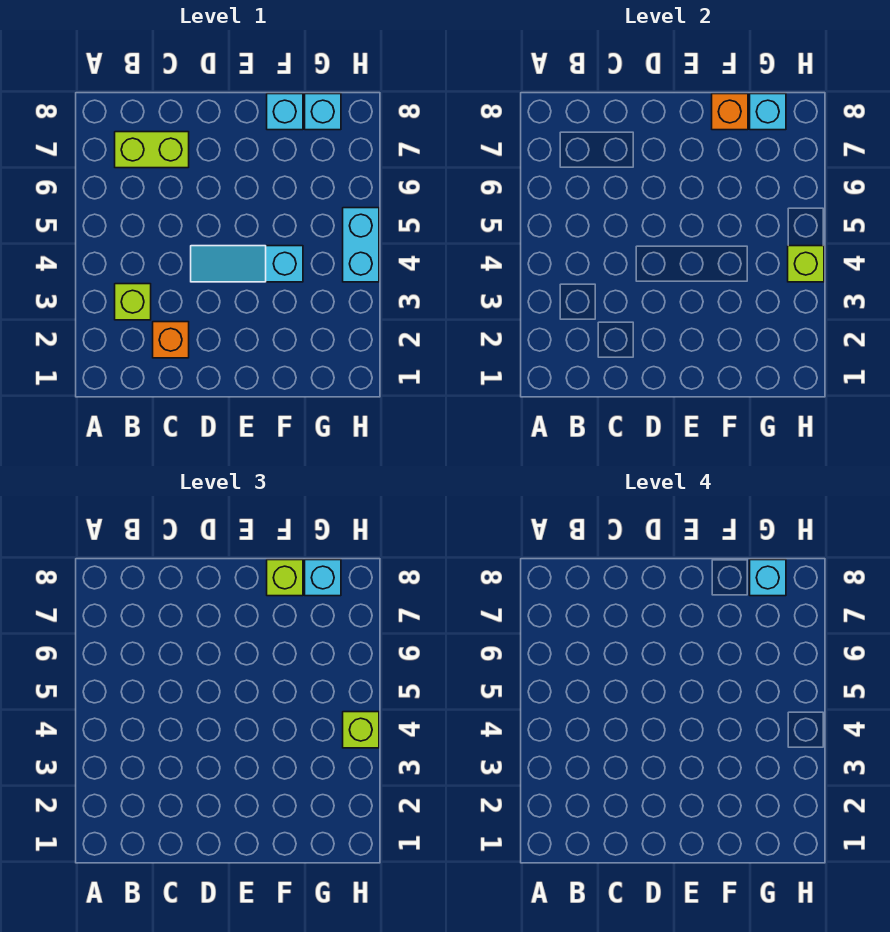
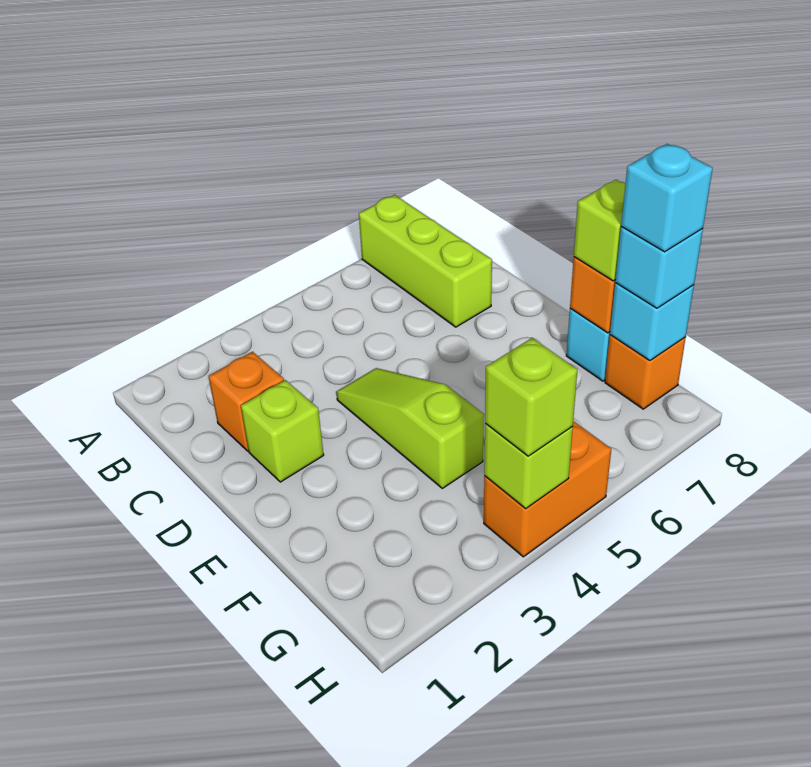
lime brick B3 level 1 -> lime brick D2 level 1
lime brick B7:C7 level 1 -> lime brick A7:C7 level 1
cyan slope D4:F4 level 1 top F -> lime slope D4:F4 level 1 top F
cyan brick G8 level 1 -> orange brick G8 level 1
cyan brick H4:H5 level 1 -> orange brick H4:H5 level 1

